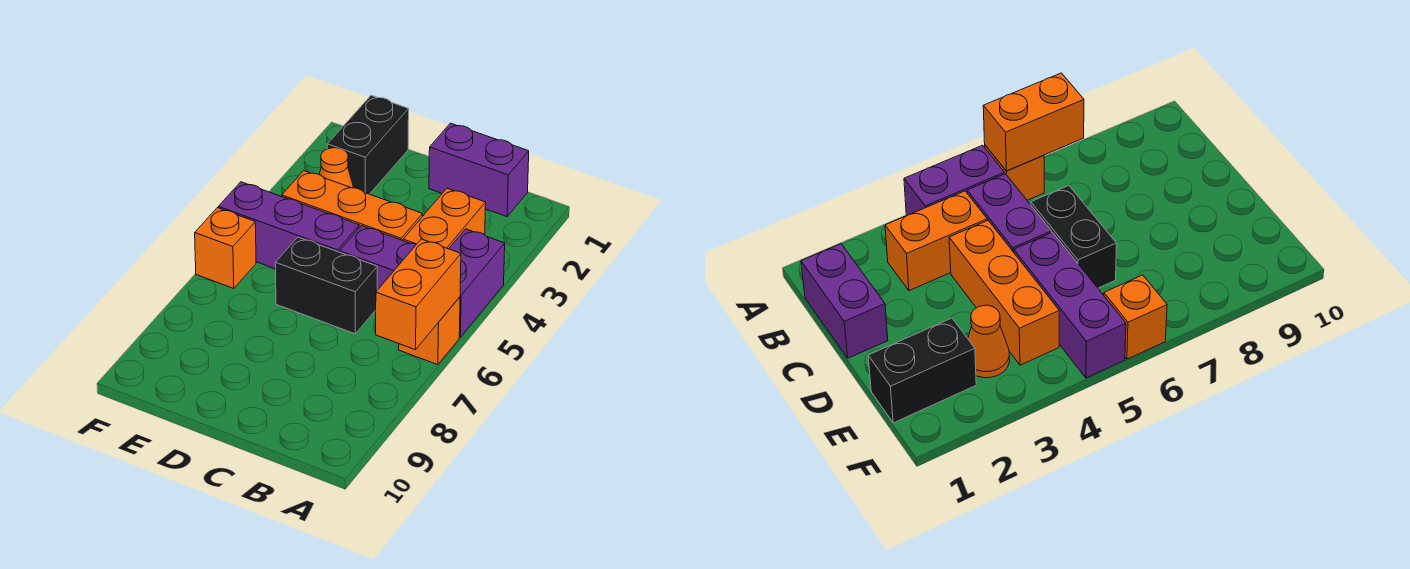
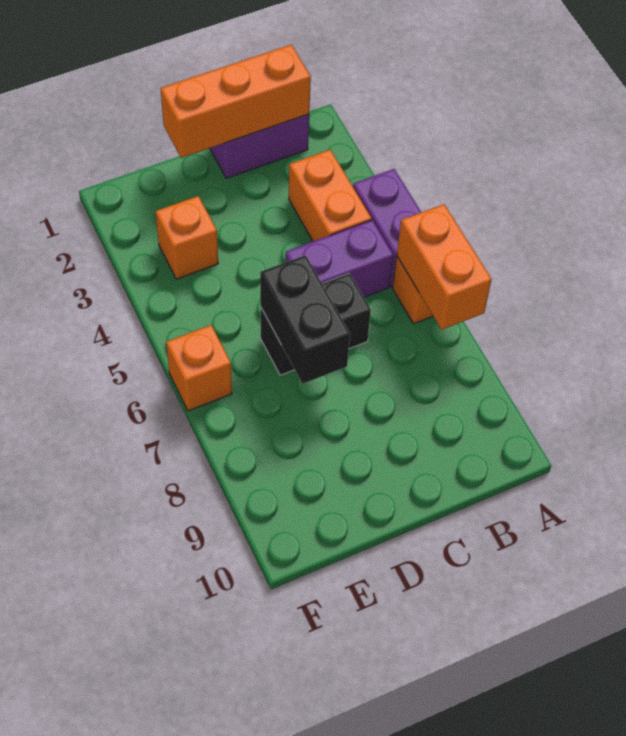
orange brick C4:E4 level 1 -> orange brick B1:D1 level 2
purple brick D5:F5 level 1 -> none
black brick E1:E2 level 1 -> black brick D6:D7 level 2
orange cone E3 level 1 -> orange brick E3 level 1

